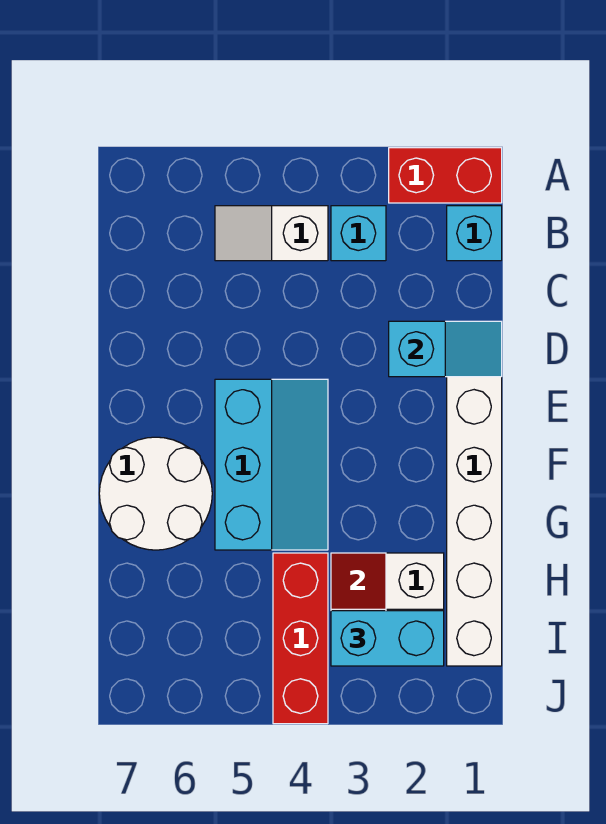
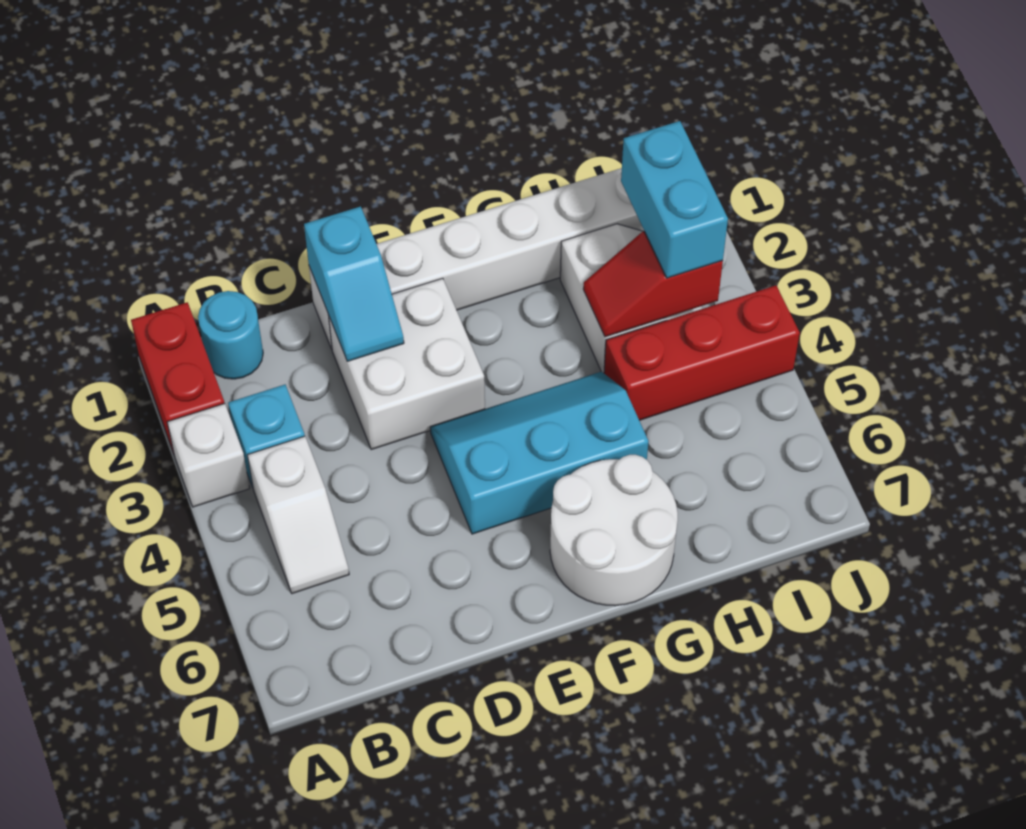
none -> white brick A3 level 1
cyan brick B1 level 1 -> cyan round brick B1 level 1
cyan slope D1:D2 level 2 top 2 -> cyan slope D1:D2 level 2 top 1
none -> white brick D2:E3 level 1

